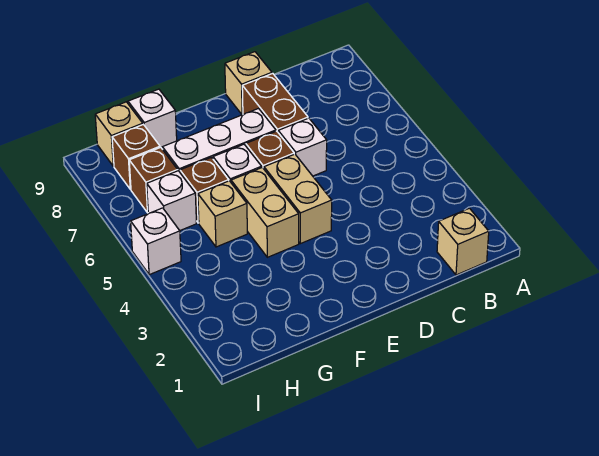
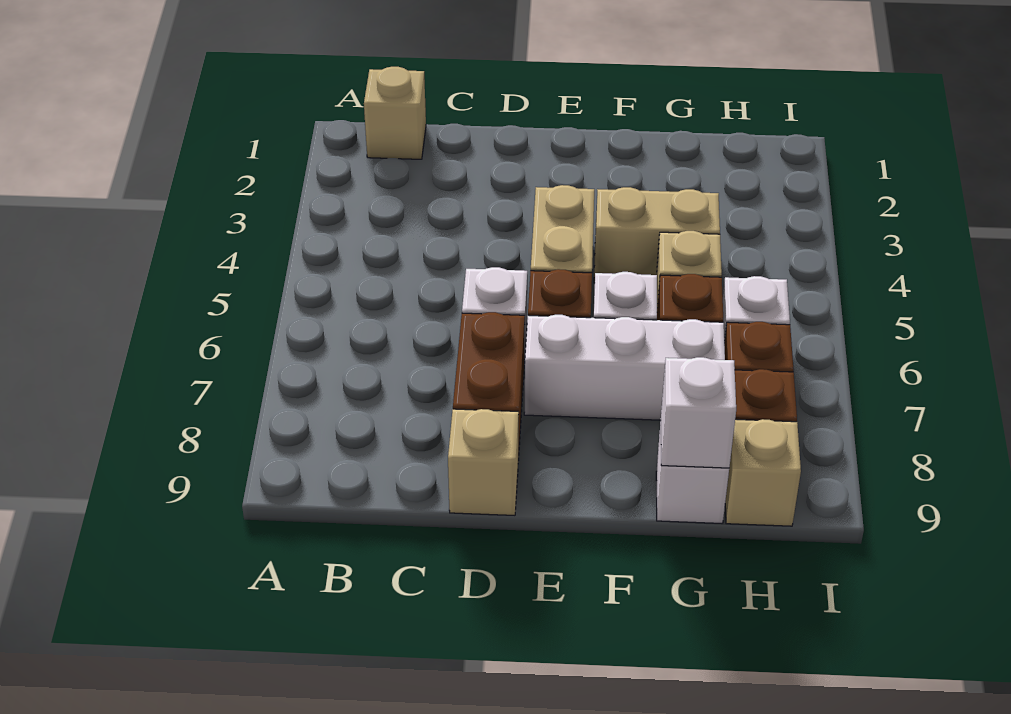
tan brick F4:F5 level 1 -> tan brick F4:G4 level 1
white brick I5 level 1 -> white brick G9 level 2

